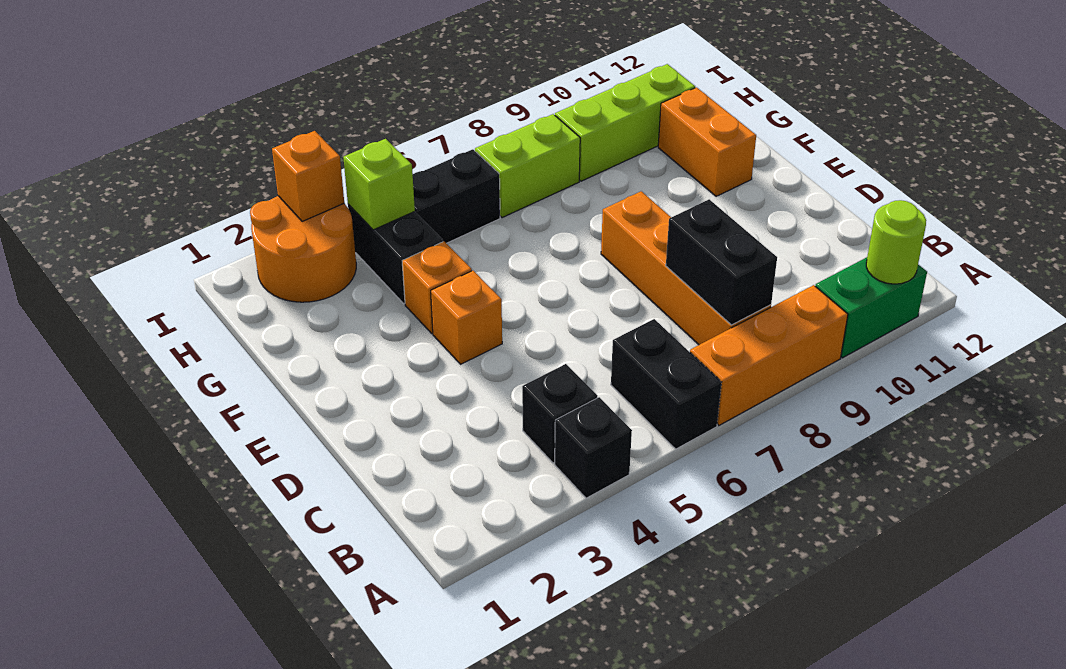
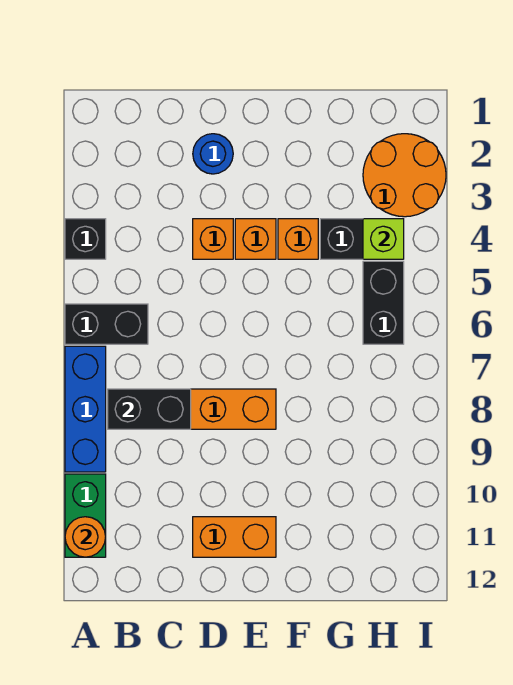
orange brick A7:A9 level 1 -> blue brick A7:A9 level 1
lime round brick A11 level 2 -> orange round brick A11 level 2
black brick B4 level 1 -> none
none -> blue round brick D2 level 1
orange brick F11:G11 level 1 -> orange brick D11:E11 level 1
lime brick H7:H8 level 1 -> none
lime brick H9:H11 level 1 -> none
orange brick I3 level 2 -> orange brick D4 level 1

